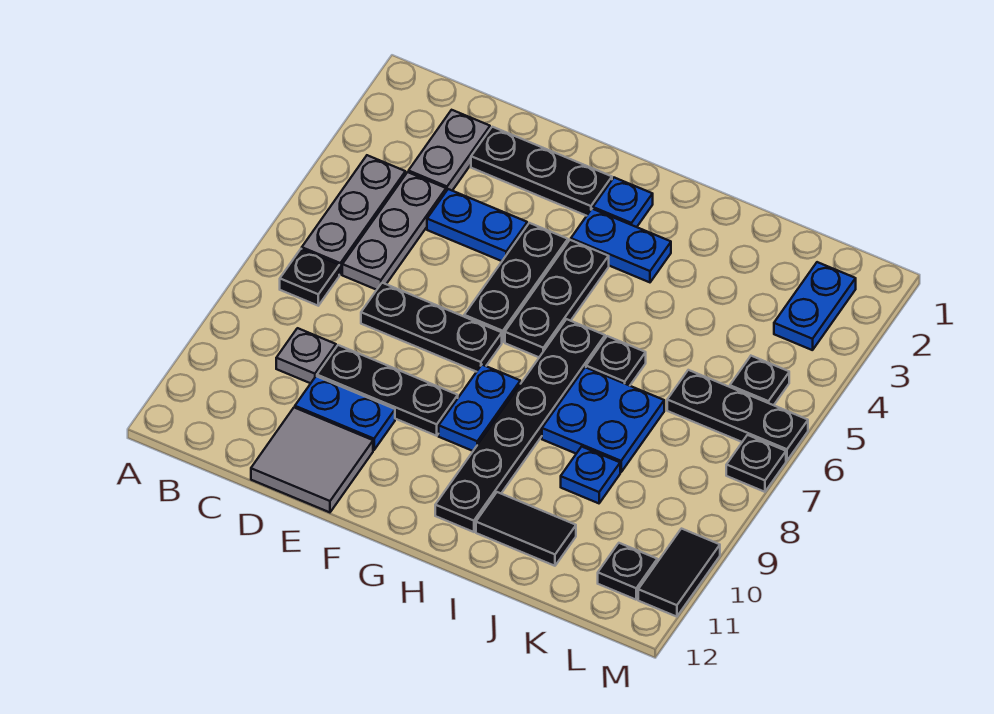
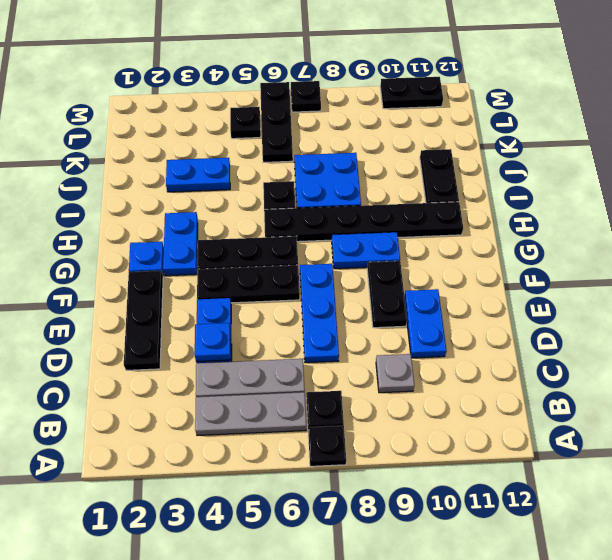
grey plate C2:C3 level 1 -> none
black plate D7:F7 level 1 -> blue plate D7:F7 level 1
black plate D9:F9 level 1 -> black plate E9:F9 level 1
grey tile D11:E12 level 1 -> none
black tile I11:J11 level 1 -> black plate I11:J11 level 1
blue plate J9 level 1 -> blue plate D4 level 2
blue plate L2:L3 level 1 -> blue plate J3:J4 level 1
black plate L11 level 1 -> black plate A7 level 1
black tile M10:M11 level 1 -> black plate M10:M11 level 1

